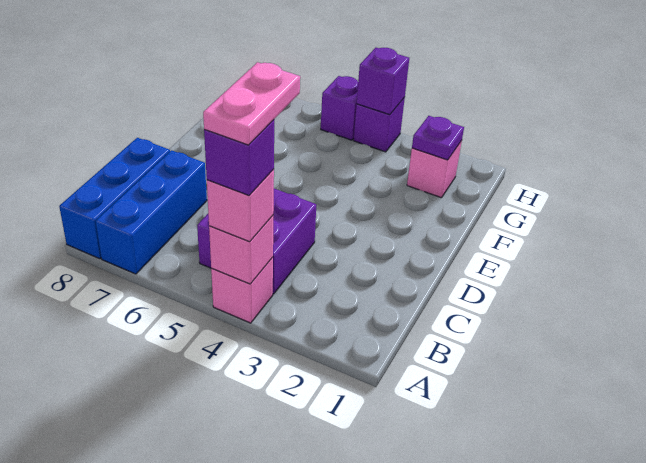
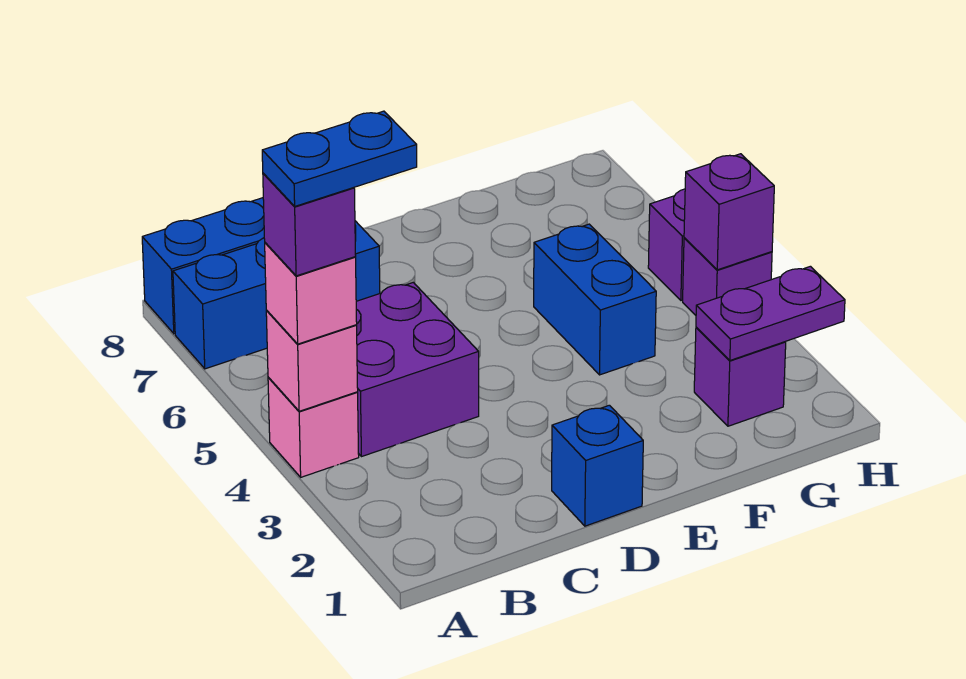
pink plate A4:B4 level 5 -> blue plate A4:B4 level 5
none -> blue brick D1 level 1
none -> blue brick F4:F5 level 1
pink brick G2 level 1 -> purple brick G2 level 1
purple plate G2 level 2 -> purple plate G2:H2 level 2

